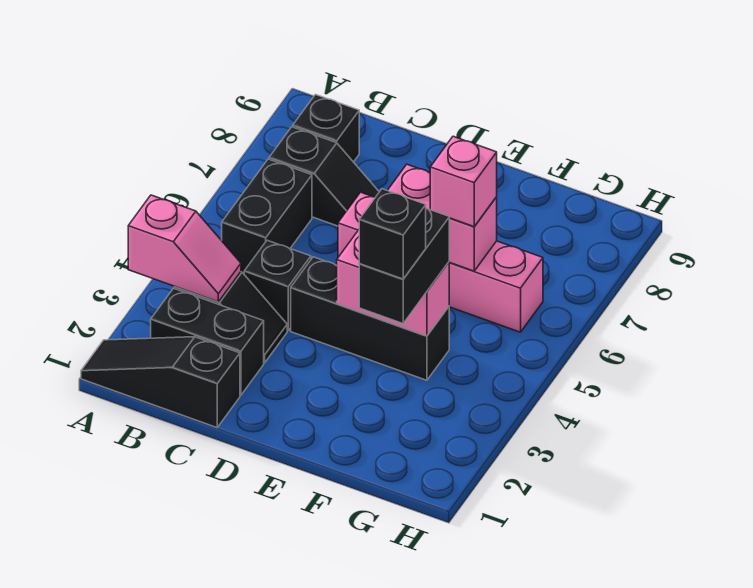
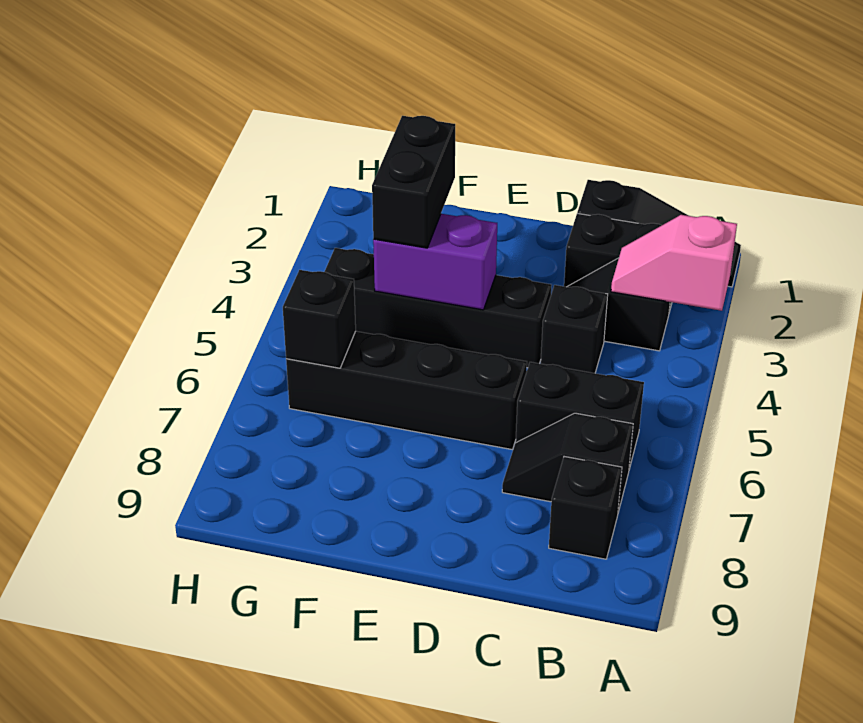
black brick B5:B6 level 1 -> black brick B6:C6 level 1
black brick D4:F4 level 1 -> black brick D4:G4 level 1
pink brick D6:G6 level 1 -> black brick D6:G6 level 1
pink brick E4:F4 level 2 -> purple brick E4:F4 level 2
pink brick E6:F6 level 2 -> none
black brick F3 level 4 -> black brick G6 level 2
pink brick F6 level 3 -> none

